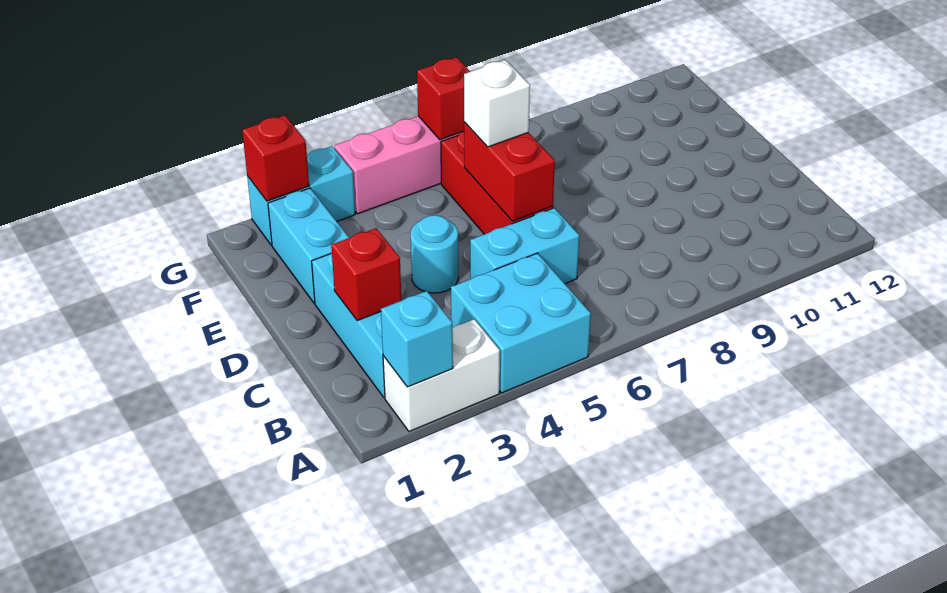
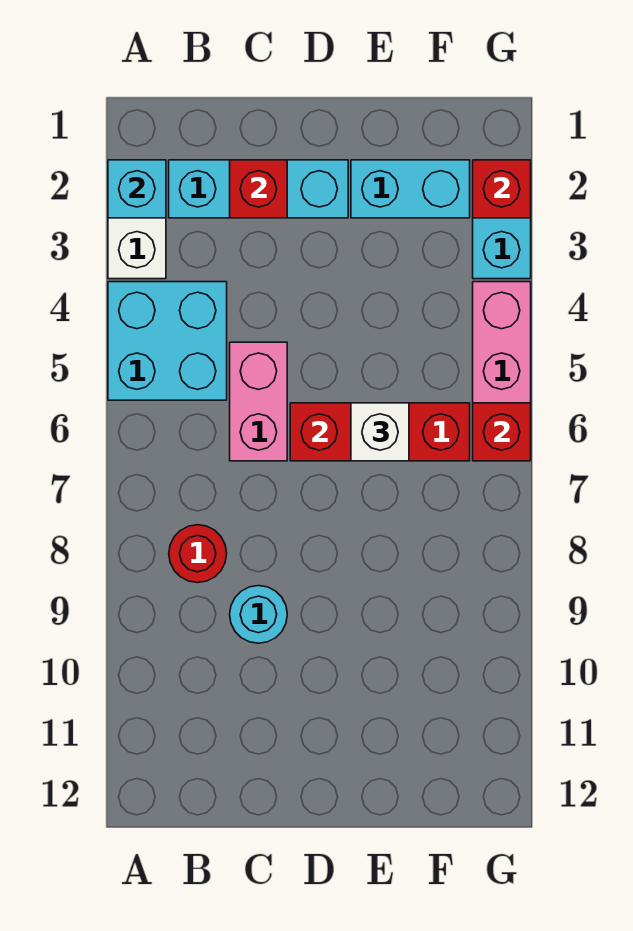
none -> red round brick B8 level 1
cyan brick C5:C6 level 1 -> pink brick C5:C6 level 1
cyan round brick D4 level 1 -> cyan round brick C9 level 1

